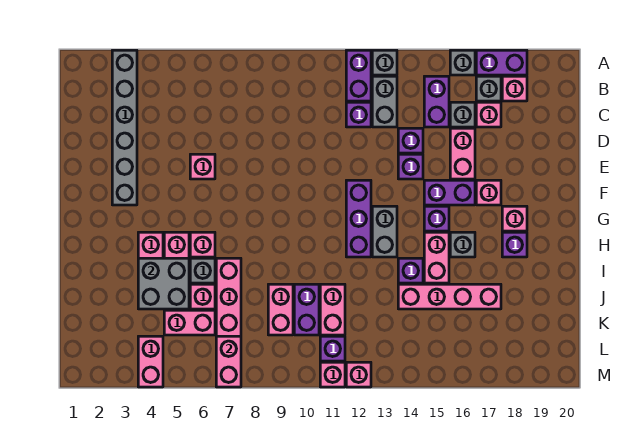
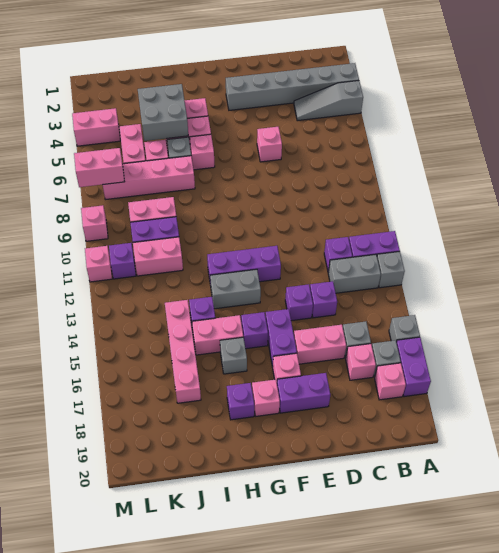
none -> grey slope A4:C4 level 1 top A
purple brick B15:C15 level 1 -> purple brick E18:F18 level 1
pink brick M12 level 1 -> pink brick M9 level 1

